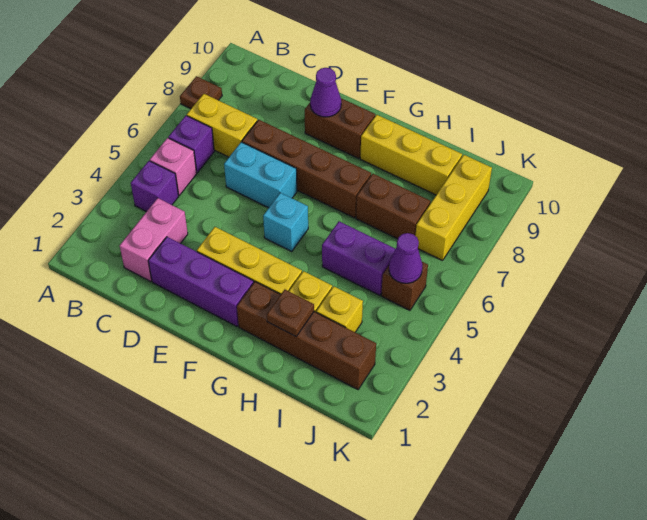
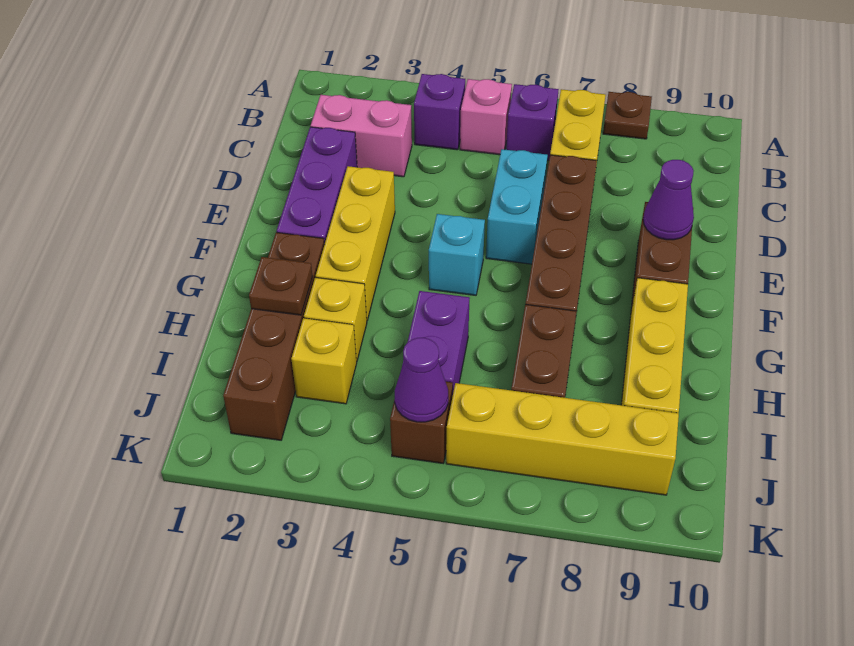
yellow brick J7:J9 level 1 -> yellow brick J6:J9 level 1

